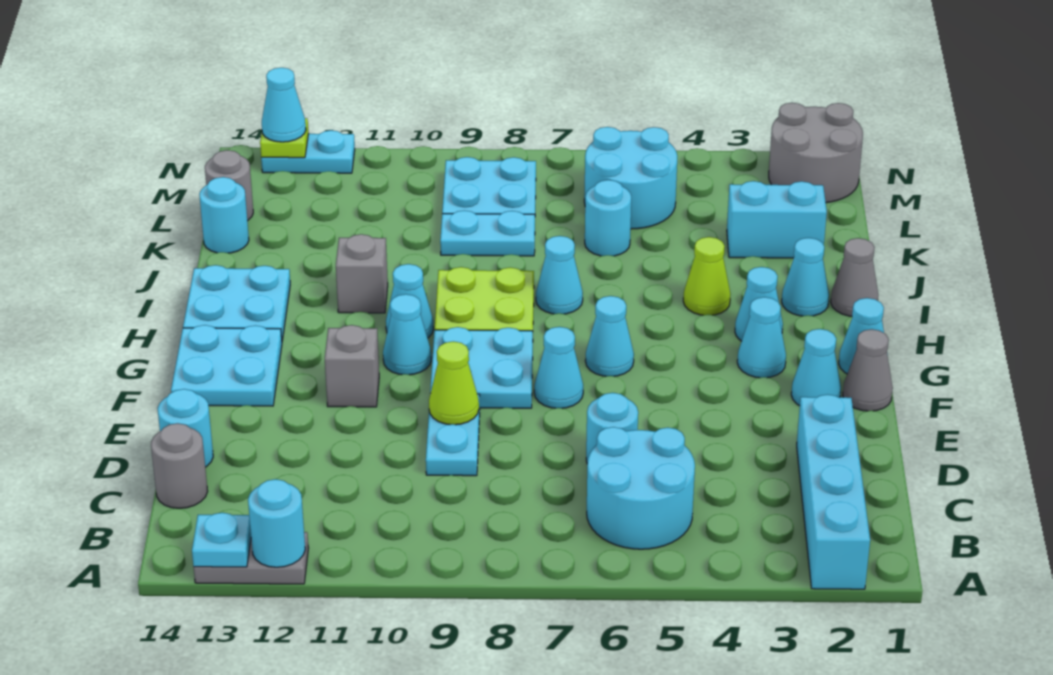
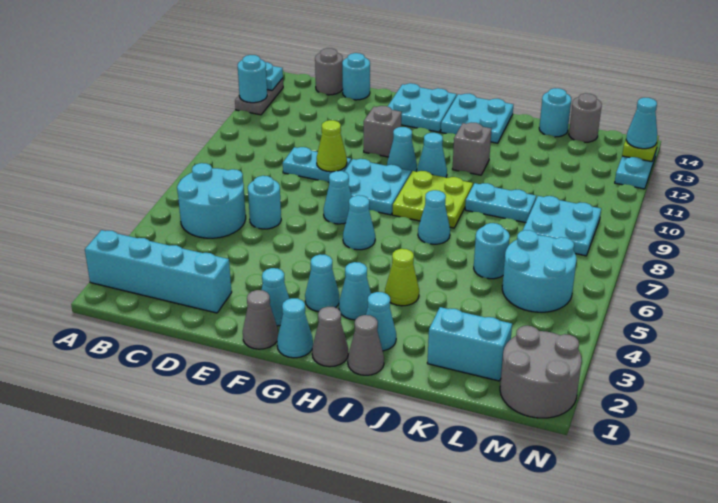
none -> grey cone H1 level 1
cyan brick K2:K3 level 1 -> cyan brick K2:L2 level 1
cyan plate K8:K9 level 1 -> cyan plate J9:K9 level 1

